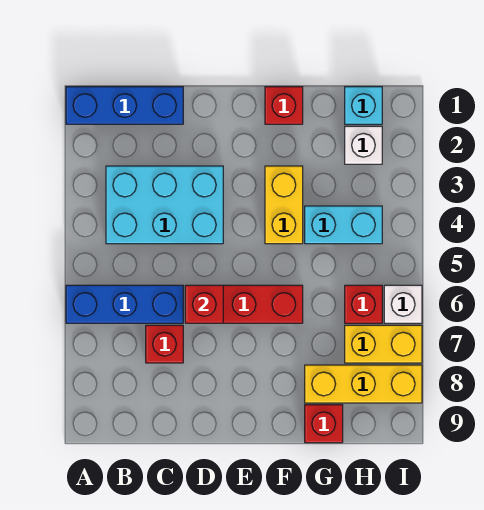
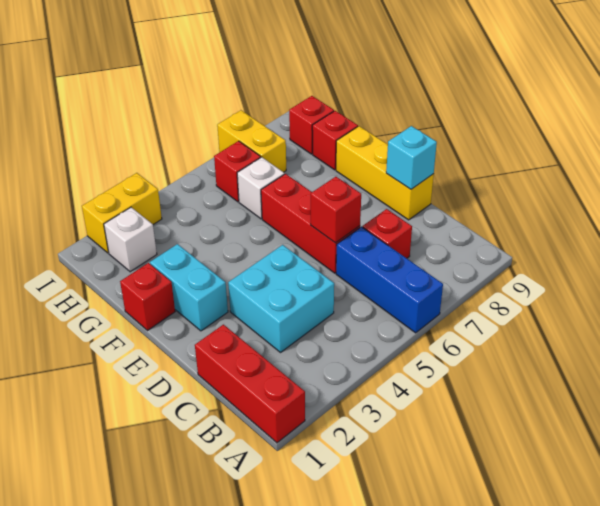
blue brick A1:C1 level 1 -> red brick A1:C1 level 1
cyan brick B3:D4 level 1 -> cyan brick C3:D4 level 1
yellow brick F3:F4 level 1 -> yellow brick I2:I3 level 1
cyan brick G4:H4 level 1 -> cyan brick E2:F2 level 1
yellow brick G8:I8 level 1 -> yellow brick D9:F9 level 1
cyan brick H1 level 1 -> cyan brick D9 level 2
none -> red brick H9 level 1
white brick I6 level 1 -> white brick G6 level 1

